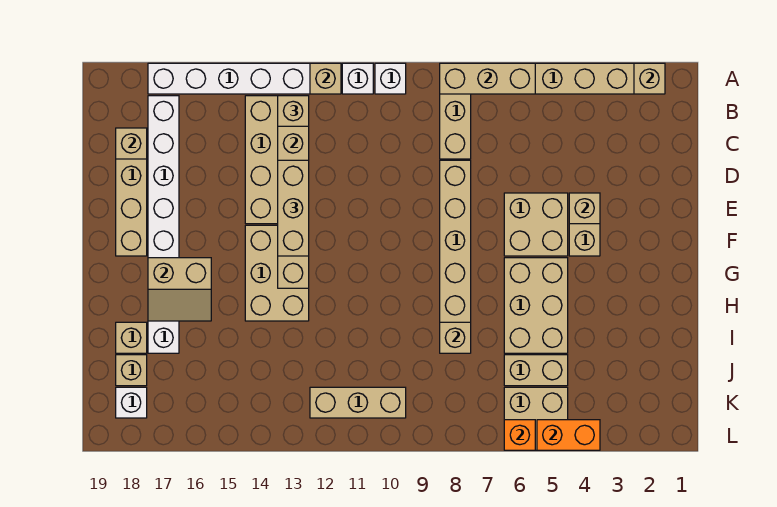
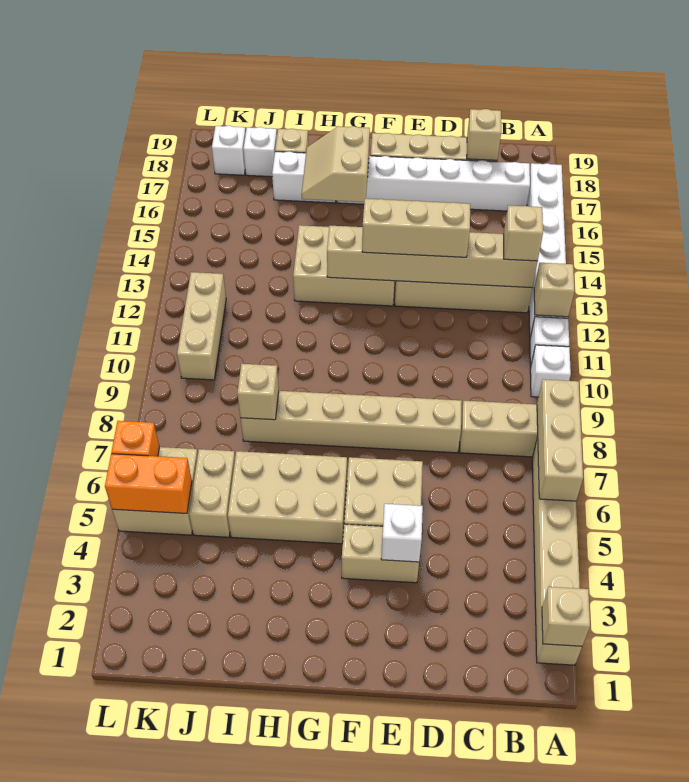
tan brick E4 level 2 -> white brick E4 level 2
tan brick J18 level 1 -> white brick J18 level 1
orange brick L4:L5 level 2 -> orange brick K5:L5 level 2

